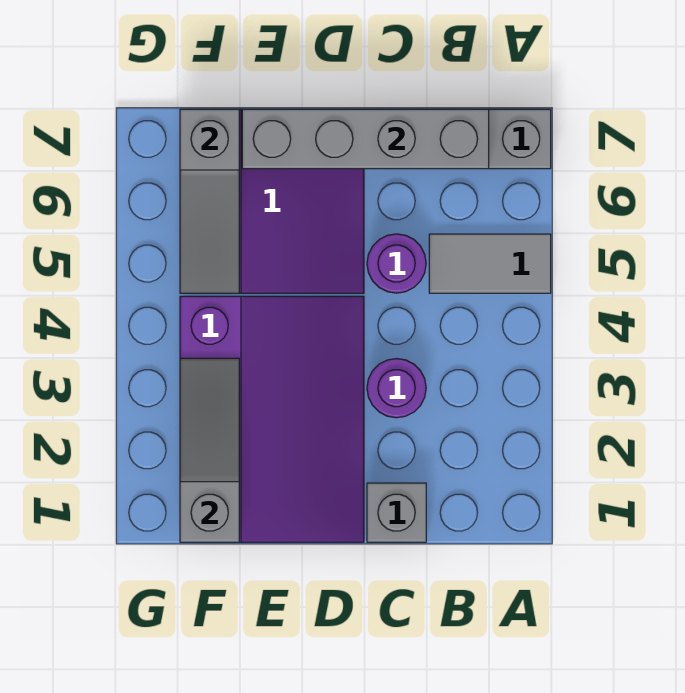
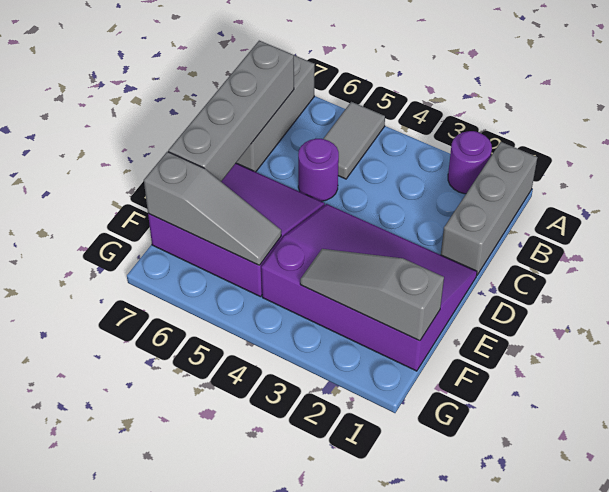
grey brick C1 level 1 -> grey brick A1:C1 level 1
purple round brick C3 level 1 -> purple round brick A2 level 1

